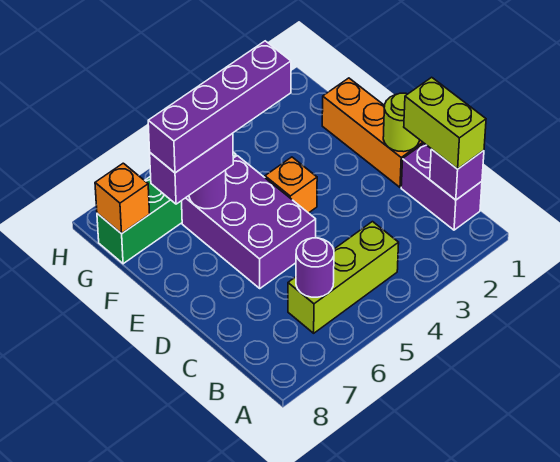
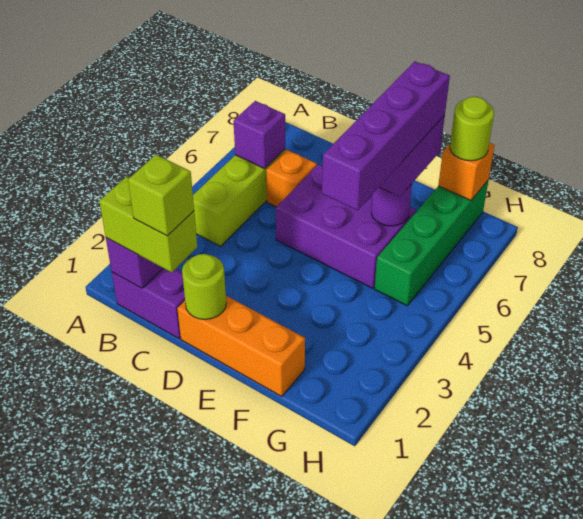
purple round brick B6 level 2 -> purple brick B6 level 2
none -> lime brick C1 level 4
orange brick E4 level 1 -> orange brick C6 level 1
none -> lime round brick G8 level 3

